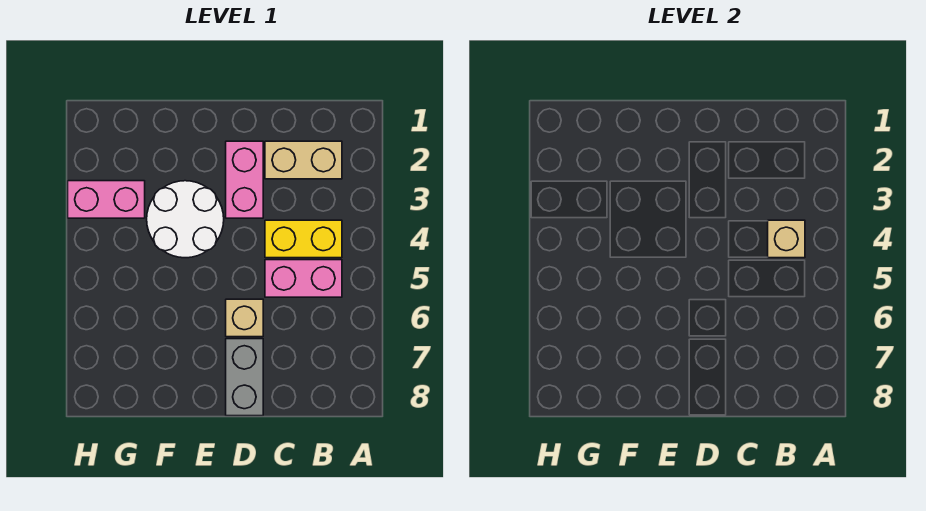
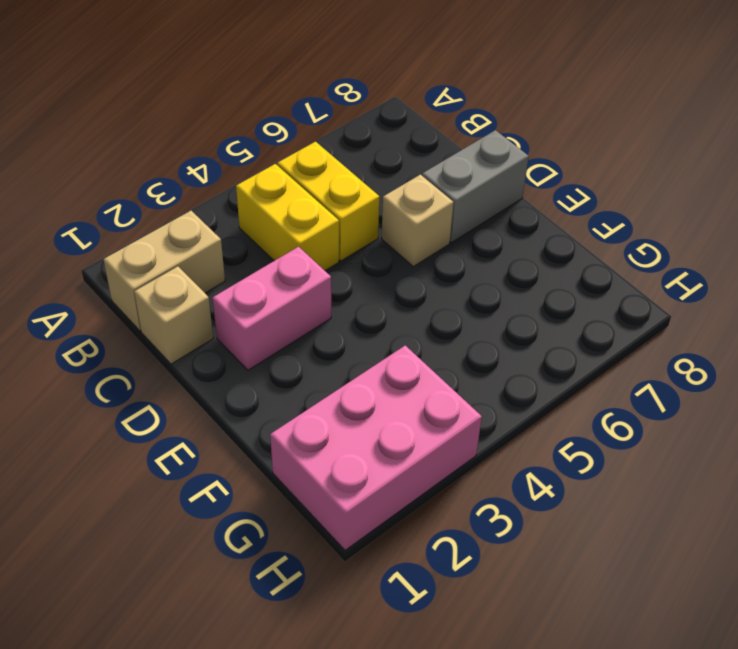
tan brick B2:C2 level 1 -> tan brick B1:B2 level 1
tan brick B4 level 2 -> tan brick C1 level 1
pink brick B5:C5 level 1 -> yellow brick B5:C5 level 1
white round brick E3:F4 level 1 -> none
pink brick G3:H3 level 1 -> pink brick G1:H3 level 1

